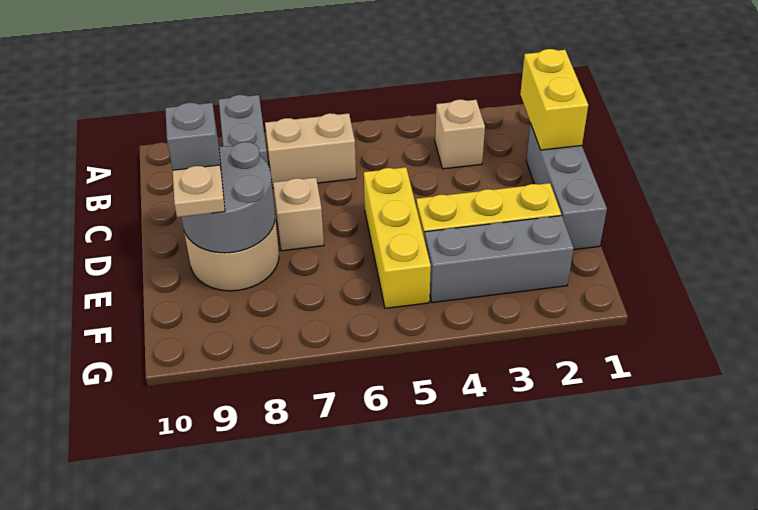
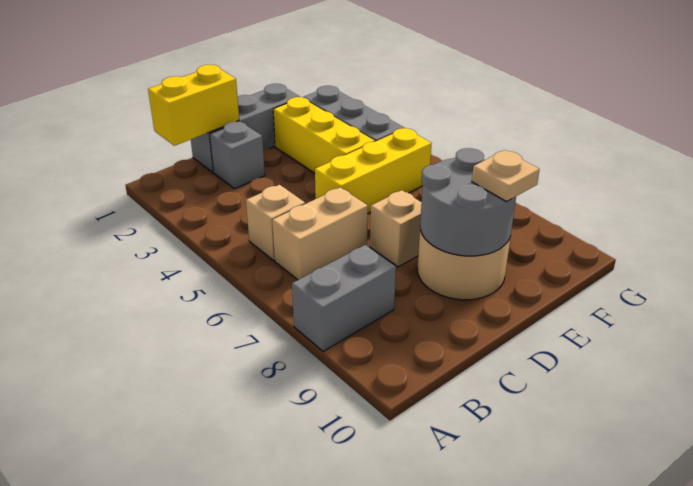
tan brick B3 level 1 -> tan brick B5 level 1
tan brick B6:B7 level 1 -> tan brick B6:C6 level 1
grey brick D9 level 3 -> grey brick C2 level 1

